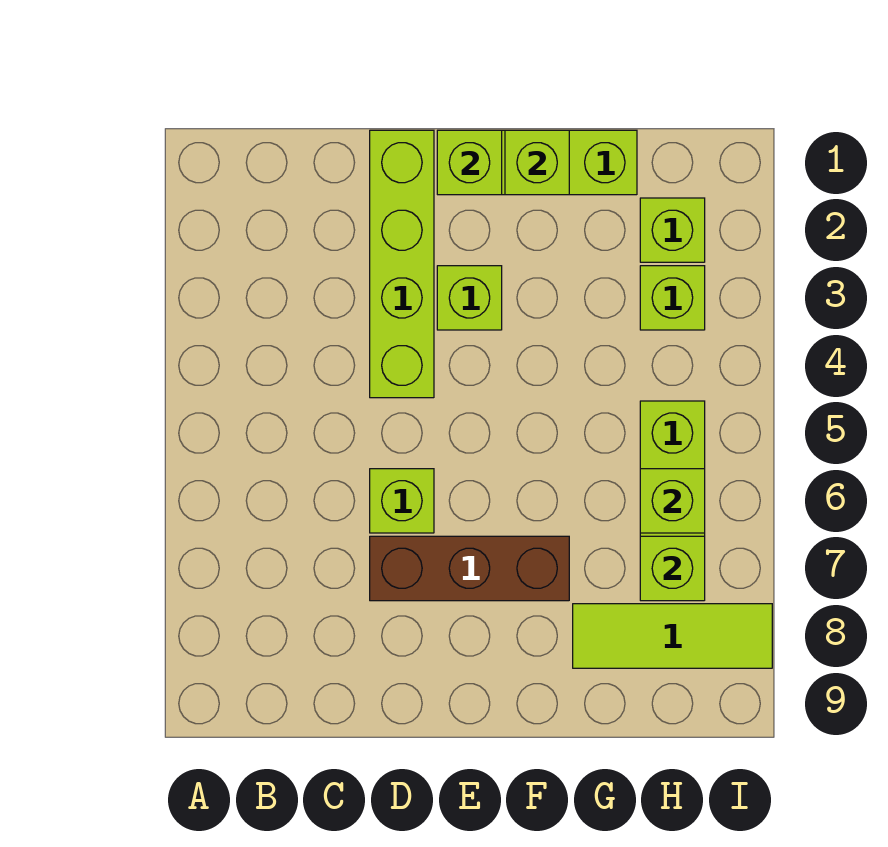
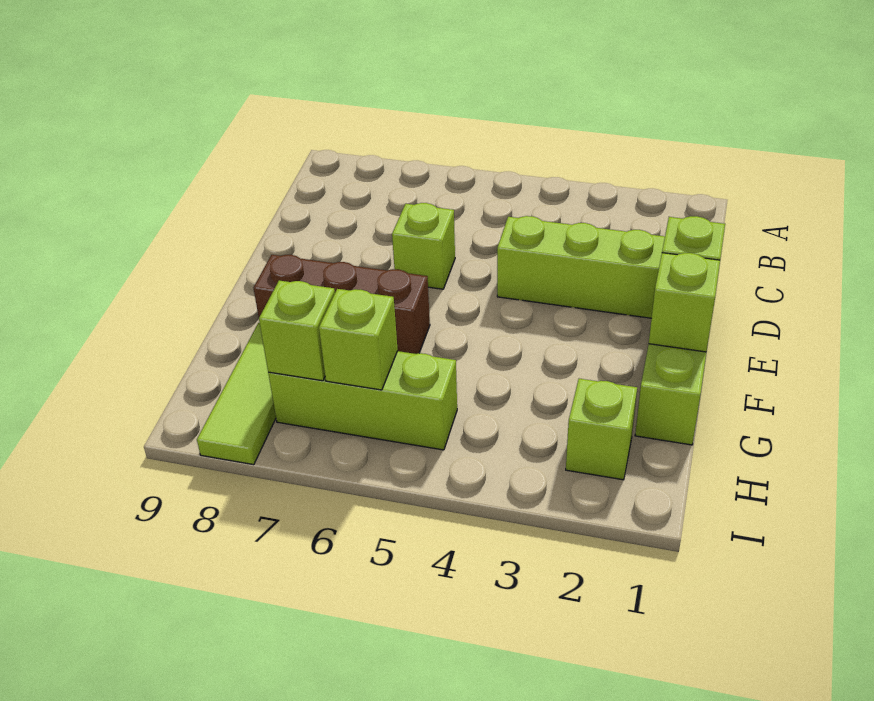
brown brick D7:F7 level 1 -> brown brick F6:F8 level 1
lime brick E3 level 1 -> none
lime brick H3 level 1 -> none

